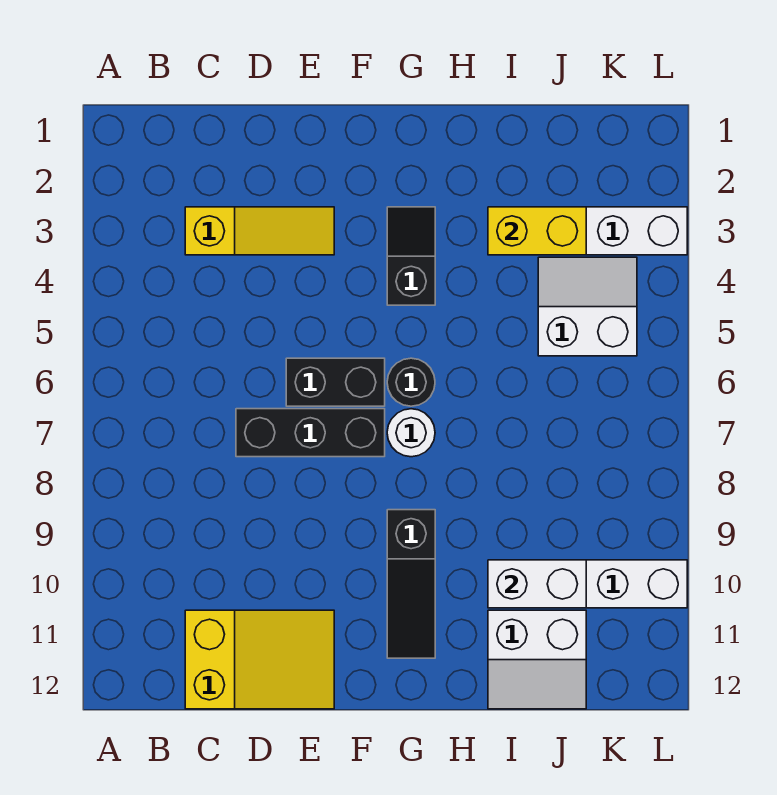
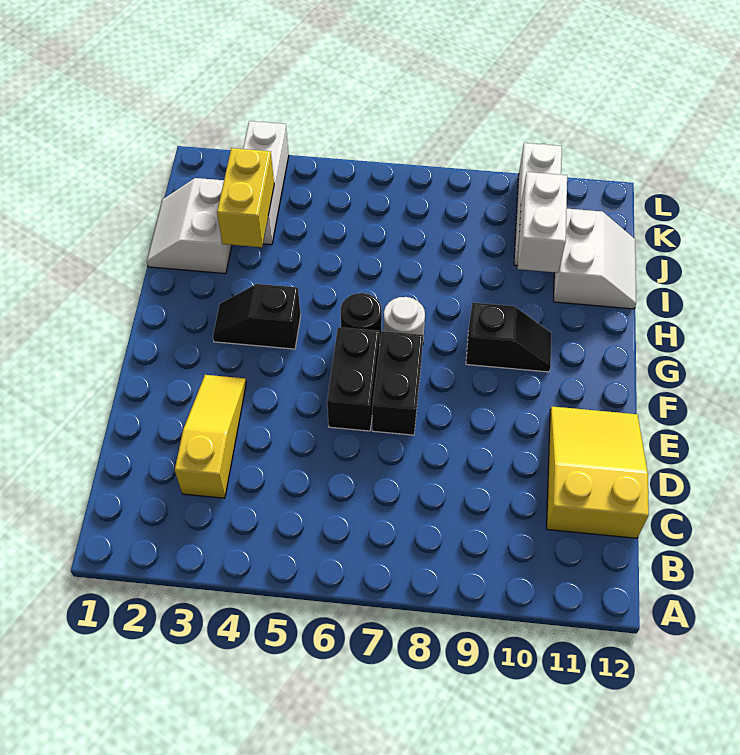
black brick D7:F7 level 1 -> black brick E7:F7 level 1
black slope G9:G11 level 1 top 9 -> black slope G9:G10 level 1 top 9
white slope J4:K5 level 1 top 5 -> white slope I1:J2 level 1 top 2

